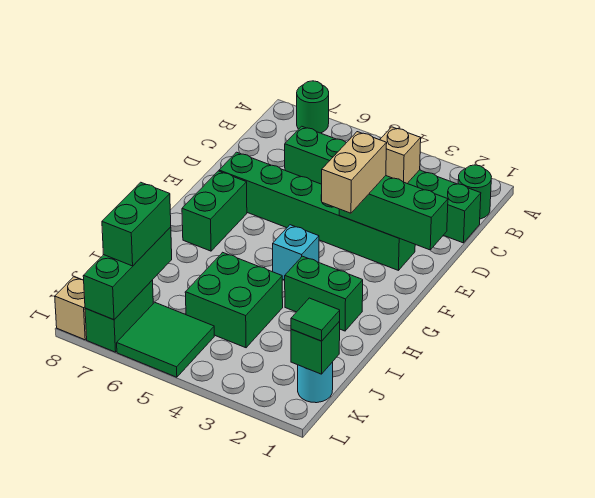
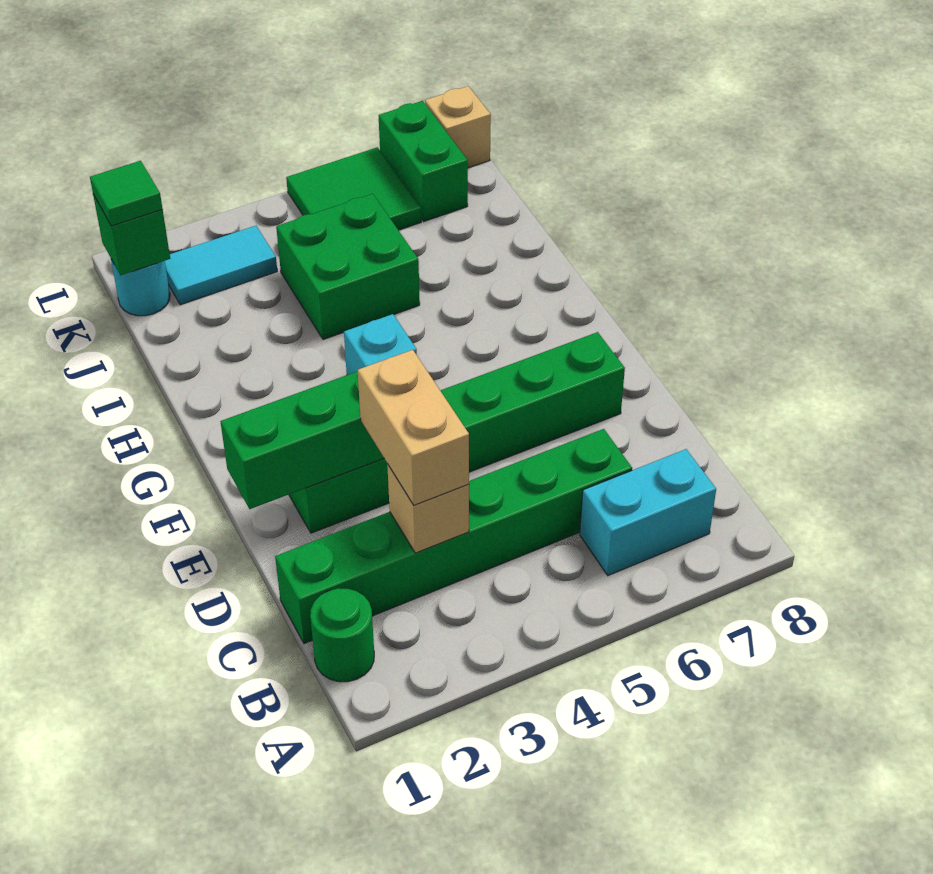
green round brick A7 level 1 -> none
none -> cyan brick B6:B7 level 1
tan brick E3:F3 level 3 -> tan brick C3:D3 level 3
green brick F7:G7 level 1 -> none
green brick H2:H3 level 1 -> none
green brick J7:L7 level 2 -> none
green brick J7:K7 level 3 -> none
none -> cyan tile K2:K3 level 1

